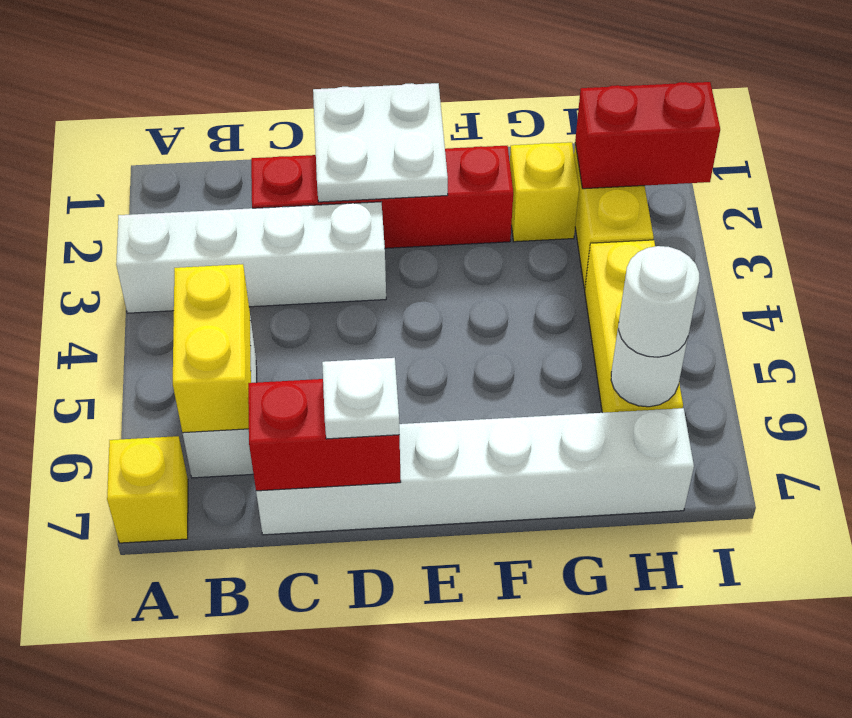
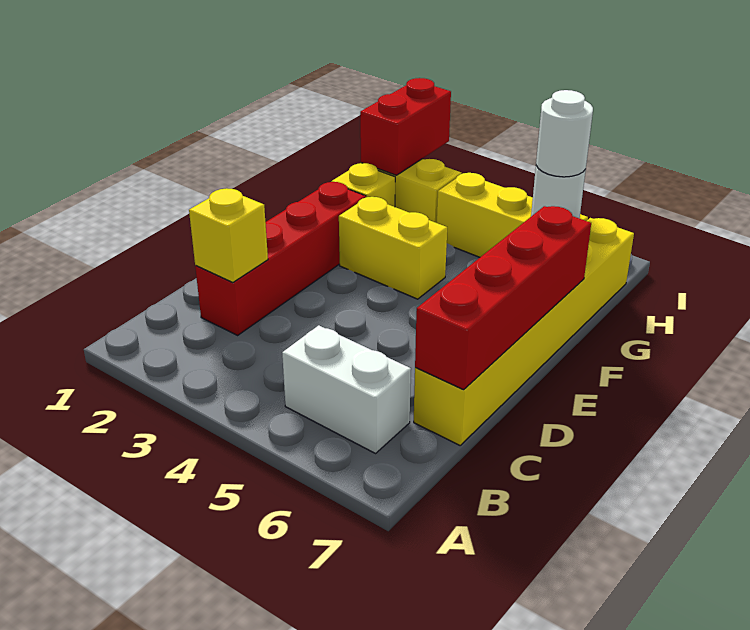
white brick A3:D3 level 1 -> none
yellow brick A7 level 1 -> yellow brick C2 level 2
yellow brick B5:B6 level 2 -> yellow brick F3:F4 level 1
white brick C7:H7 level 1 -> yellow brick C7:H7 level 1
red brick C7:D7 level 2 -> red brick C7:F7 level 2
white plate D1:E2 level 2 -> none
white plate D7 level 3 -> none

